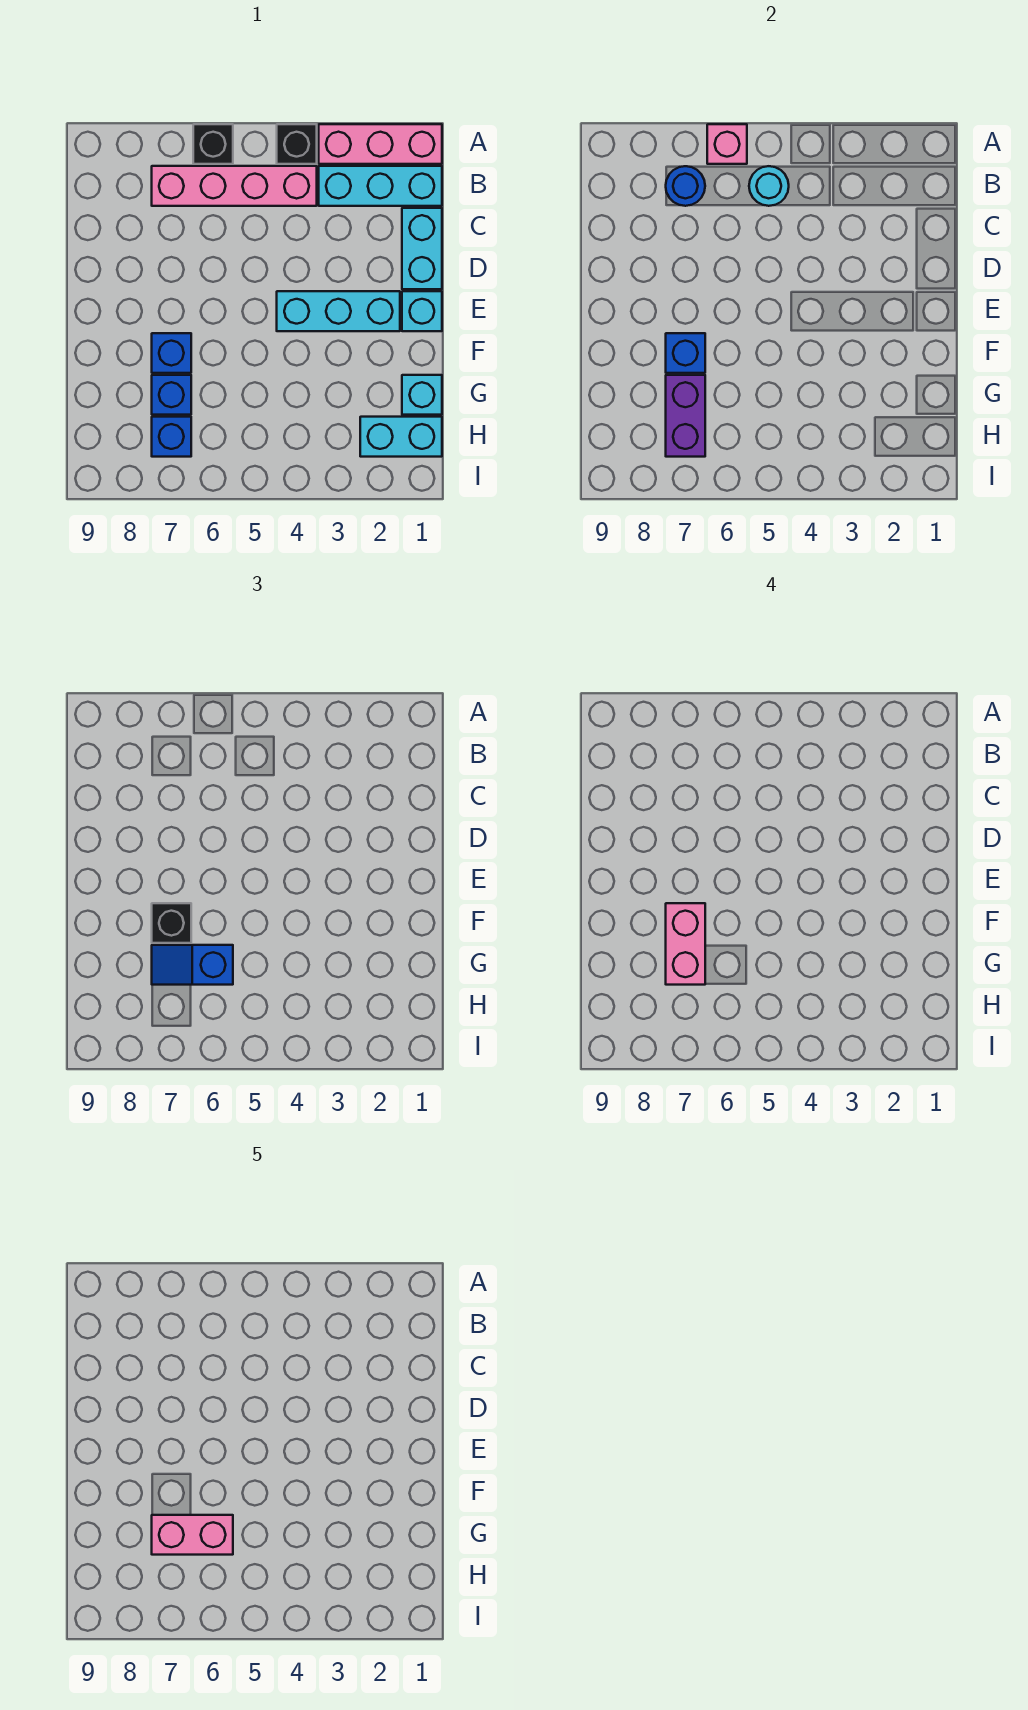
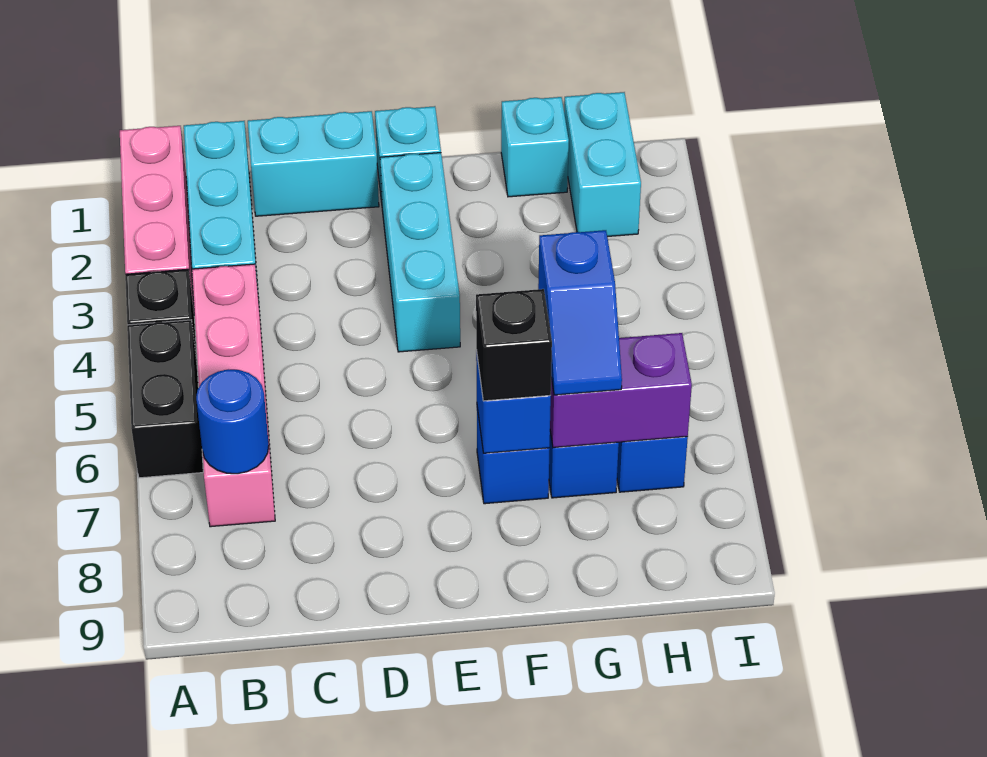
black brick A6 level 1 -> black brick A5:A6 level 1
pink brick A6 level 2 -> none
cyan round brick B5 level 2 -> none
pink brick F7:G7 level 4 -> none
pink brick G6:G7 level 5 -> none

